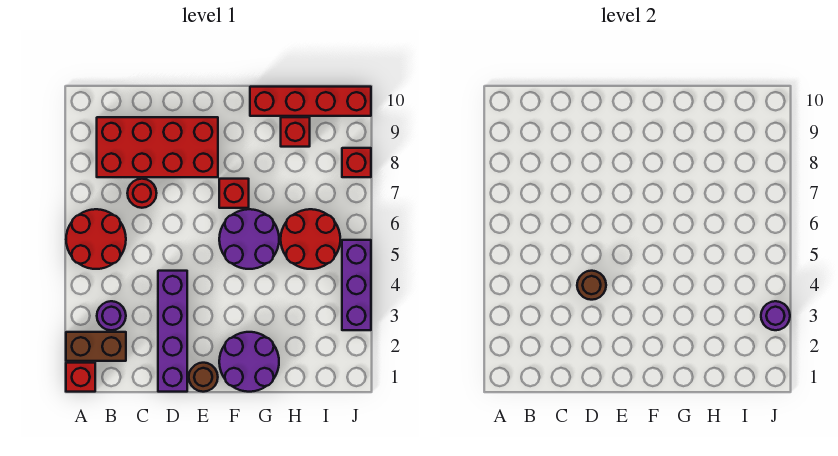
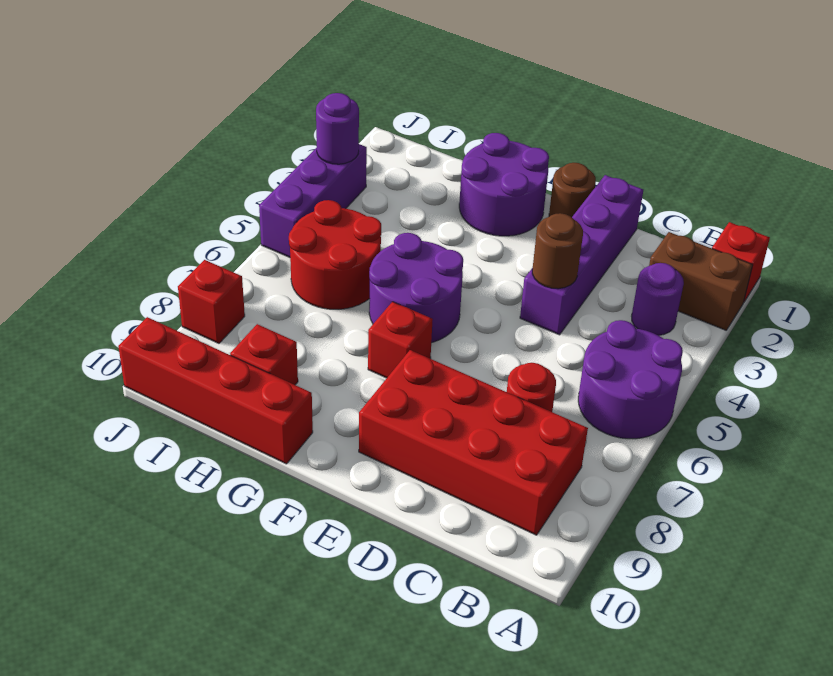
red round brick A5:B6 level 1 -> purple round brick A5:B6 level 1

